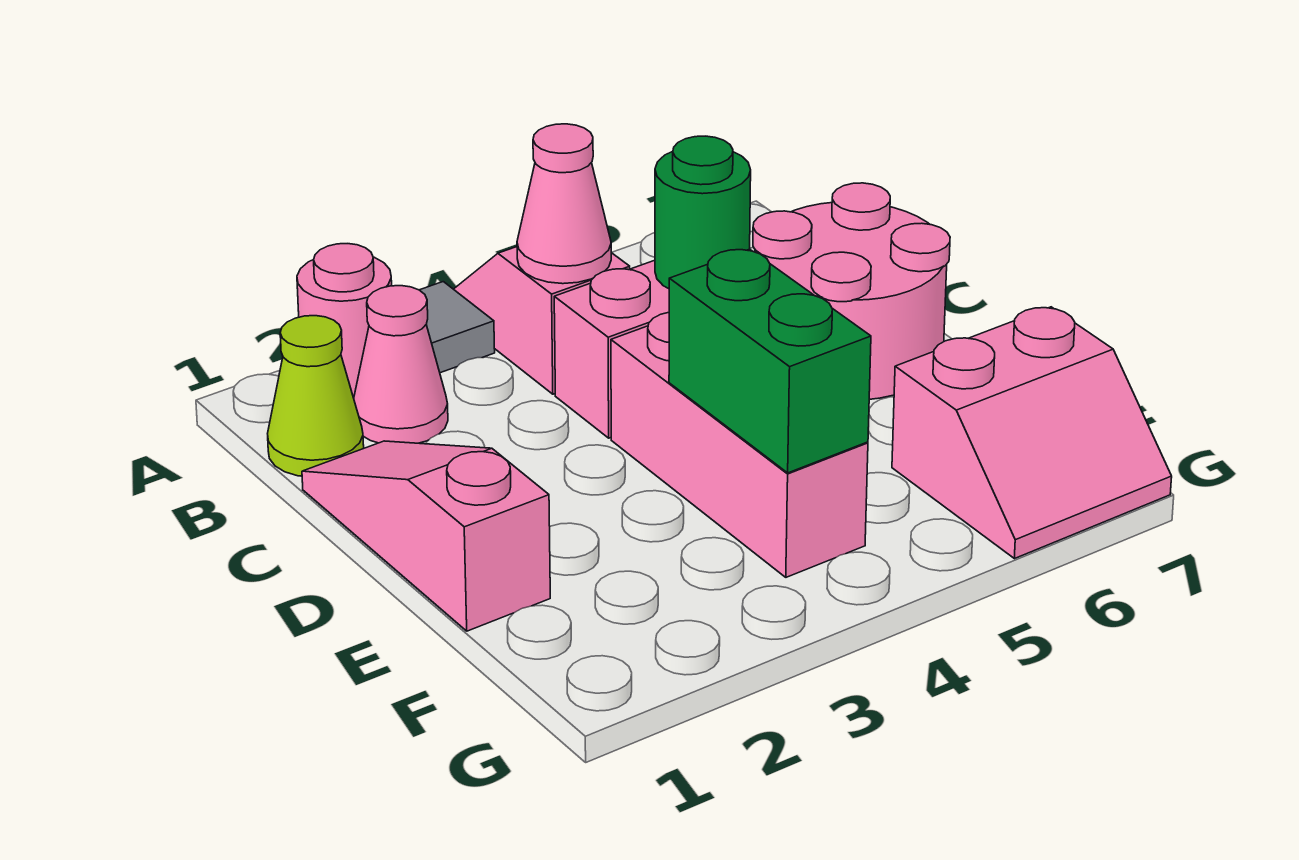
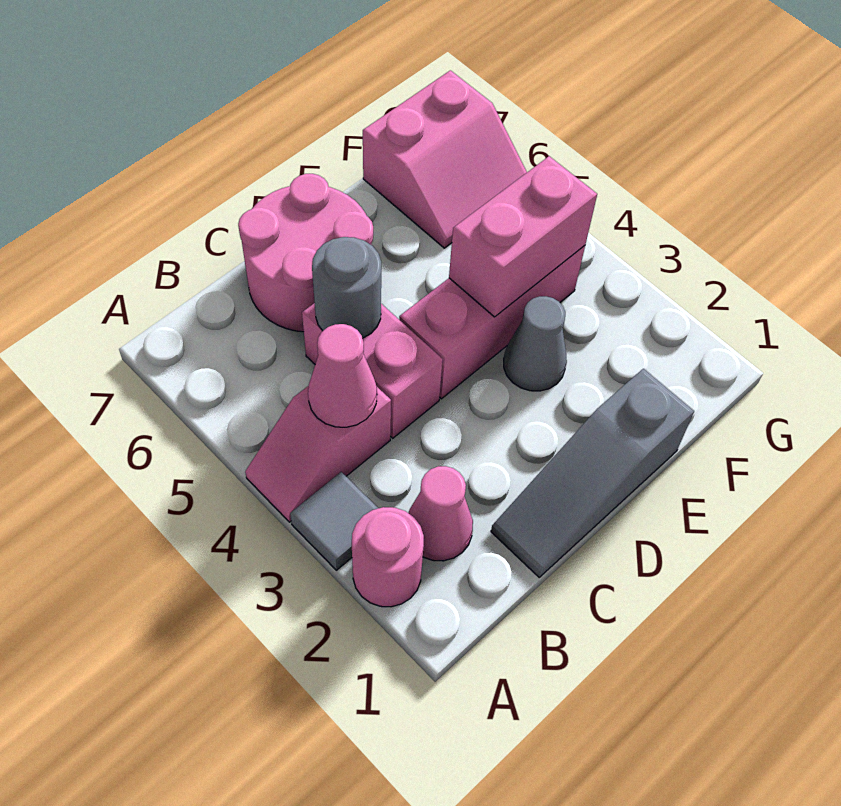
lime cone B1 level 1 -> none
pink slope C1:E1 level 1 top E -> grey slope C1:E1 level 1 top E
green round brick C5 level 2 -> grey round brick C5 level 2
none -> grey cone E3 level 1
green brick E4:F4 level 2 -> pink brick E4:F4 level 2
pink slope F6:G7 level 1 top F -> pink slope F6:G7 level 1 top 7

